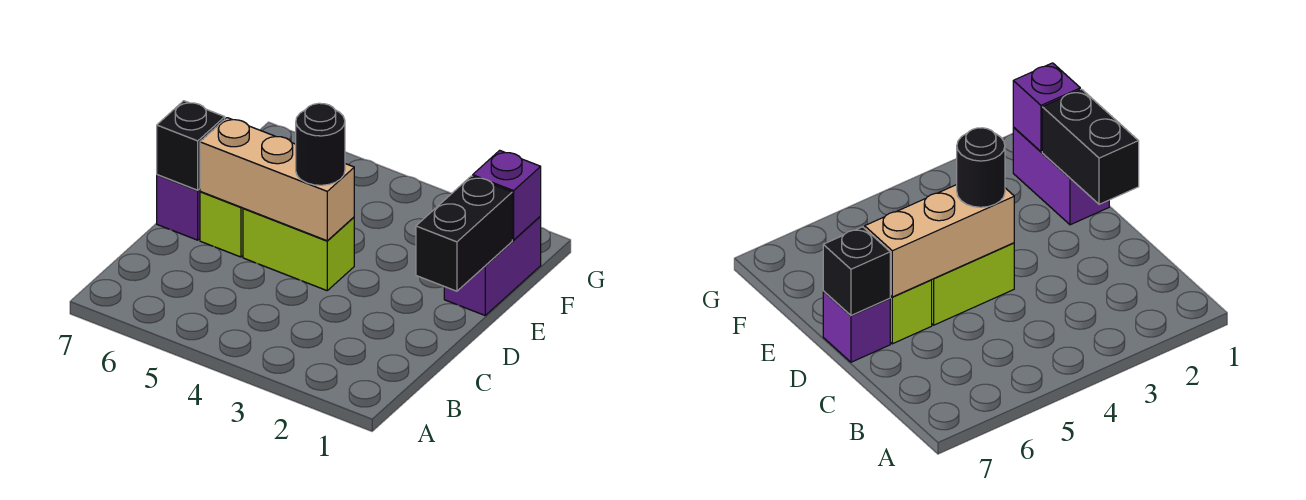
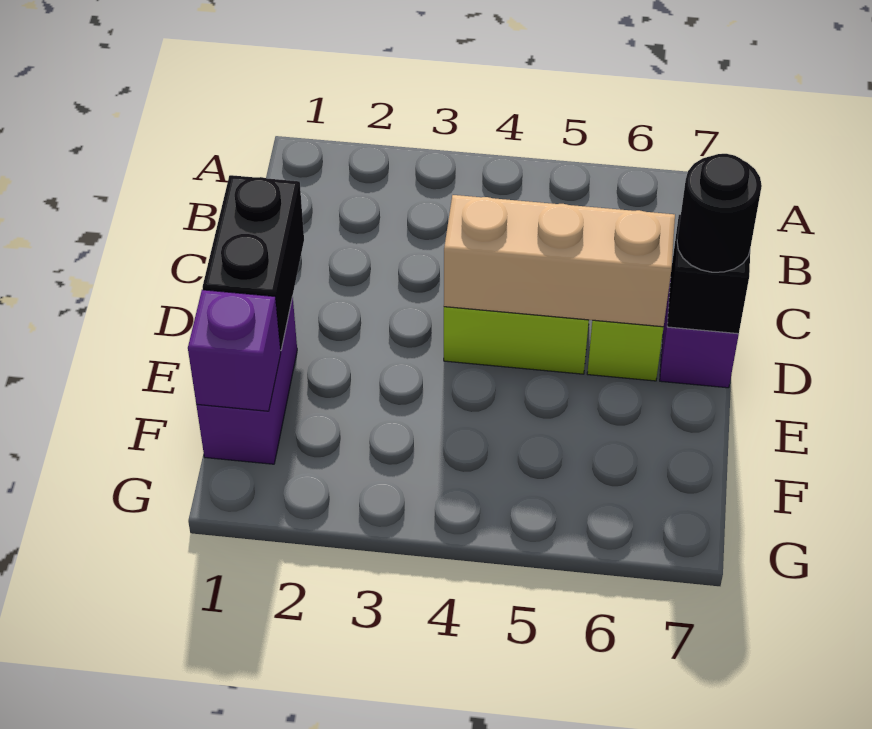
black round brick D4 level 3 -> black round brick D7 level 3

